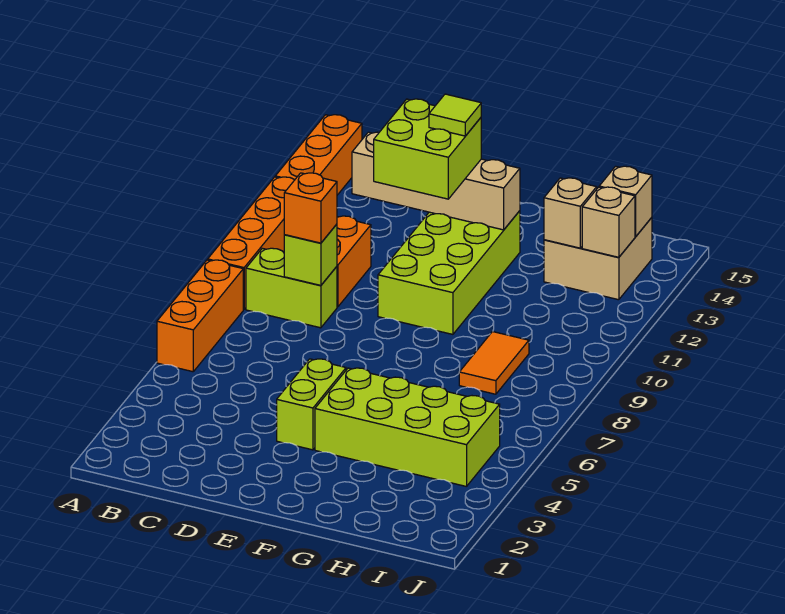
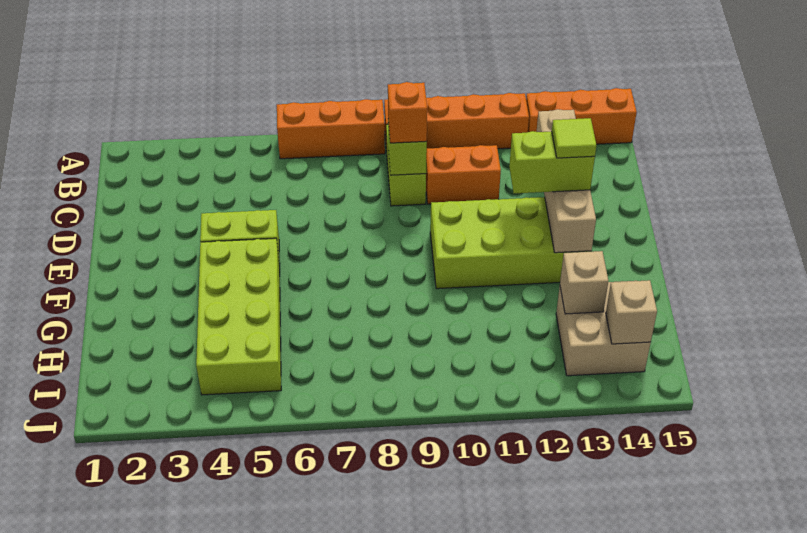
lime brick D12:E13 level 3 -> lime brick E12:E13 level 3
orange tile H8:H9 level 1 -> none
tan brick I13 level 2 -> none

